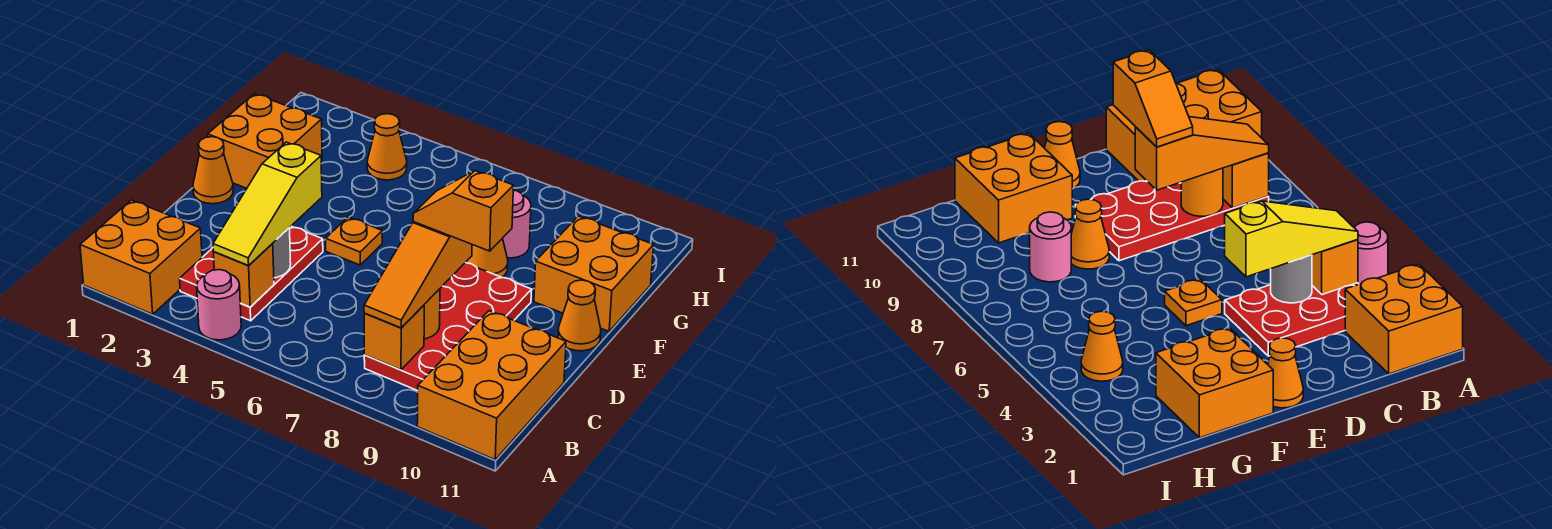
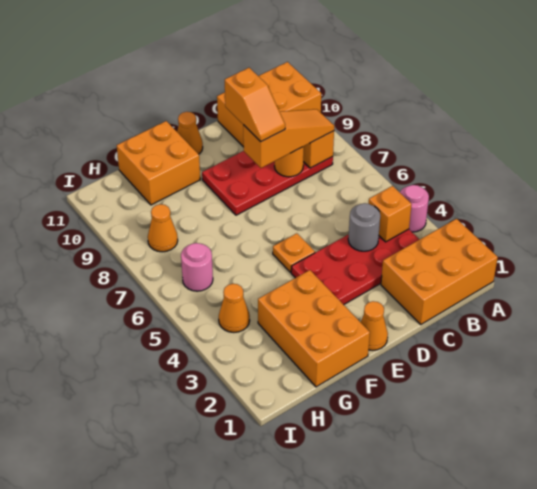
orange brick A1:B2 level 1 -> orange brick A1:C2 level 1
red plate B3:D4 level 1 -> red plate B3:E4 level 1
yellow slope B4:D4 level 3 top D -> none
orange brick F1:G2 level 1 -> orange brick F1:G3 level 1
orange cone F8 level 1 -> orange cone H8 level 1
pink round brick G8 level 1 -> pink round brick H6 level 1

